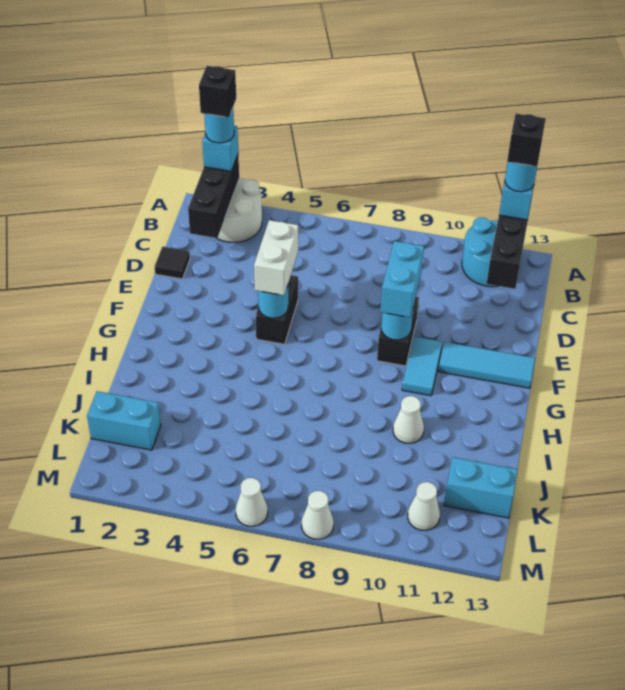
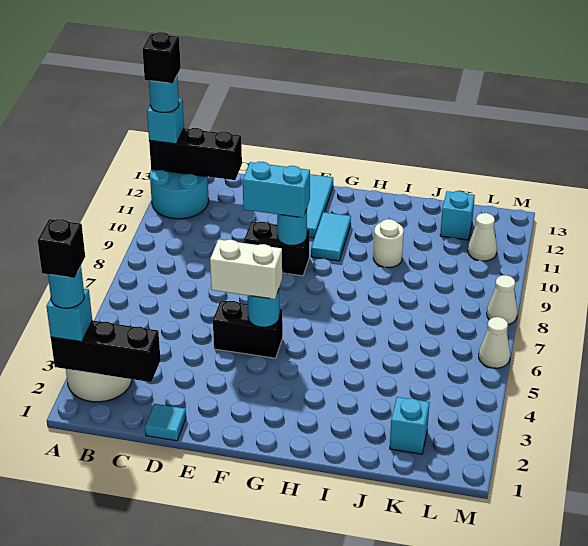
black tile D1 level 1 -> cyan tile D1 level 1
cyan tile F10:G10 level 1 -> cyan tile G10:G11 level 1
white cone I10 level 1 -> white round brick I10 level 1
cyan brick K1:K2 level 1 -> cyan brick K2 level 1
cyan brick K12:K13 level 1 -> cyan brick K12 level 1

